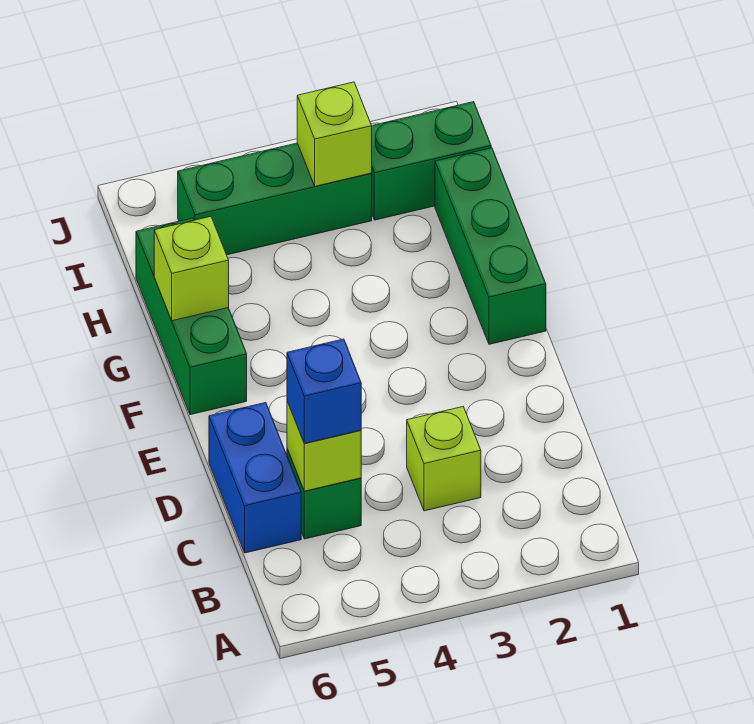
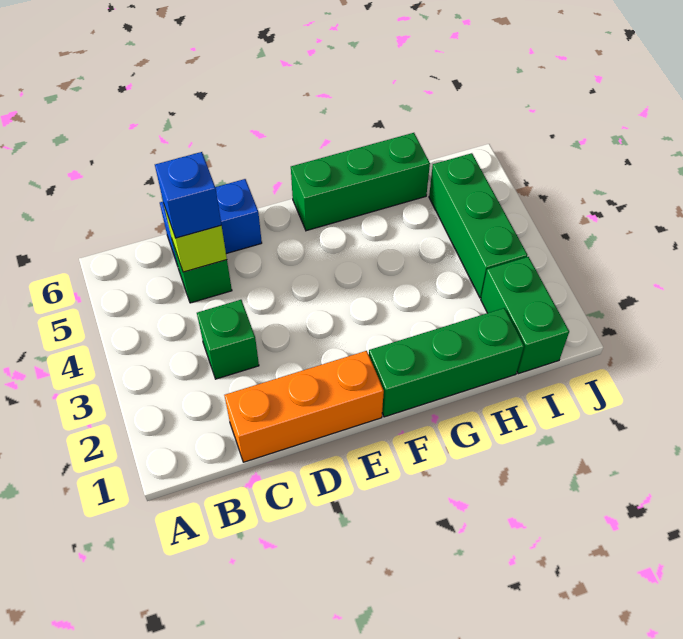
none -> orange brick C1:E1 level 1
lime brick C3 level 1 -> green brick C3 level 1
lime brick G6 level 2 -> none
lime brick I3 level 2 -> none

